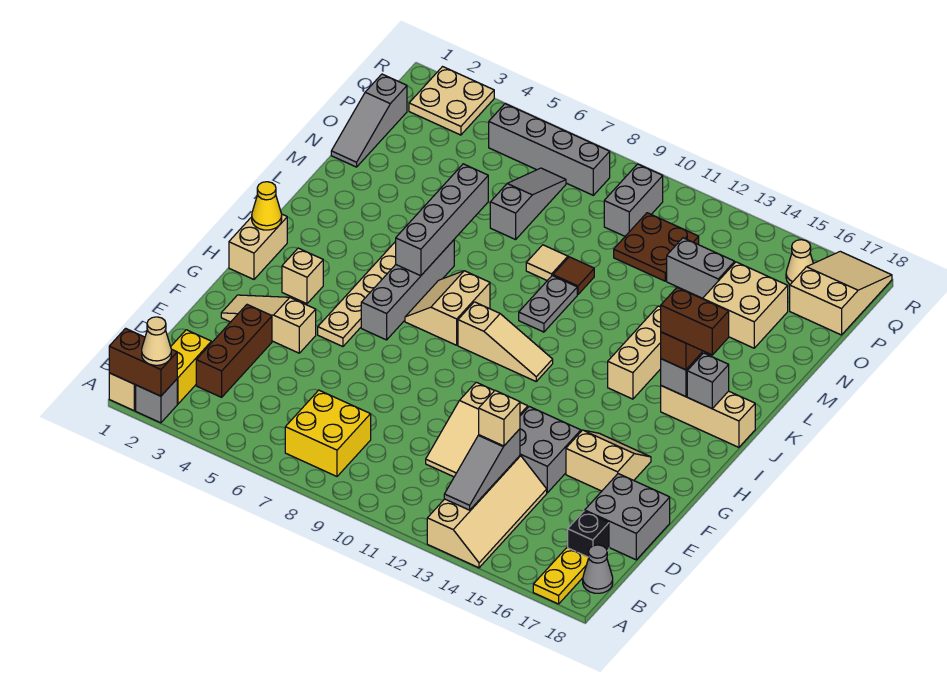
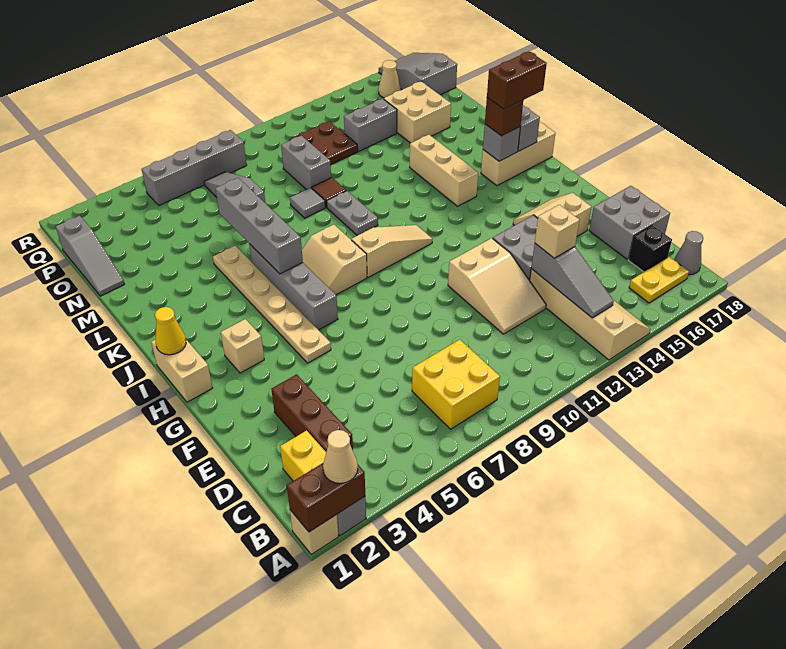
yellow plate A17:B17 level 1 -> yellow plate B16:B17 level 1
tan slope F2:F4 level 1 top 4 -> none
tan tile M9 level 1 -> grey tile M9 level 1
grey brick P10:Q10 level 1 -> grey brick N10:O10 level 1
tan slope P17:R18 level 1 top P -> grey slope P17:R18 level 1 top P
tan plate Q2:R3 level 1 -> none

